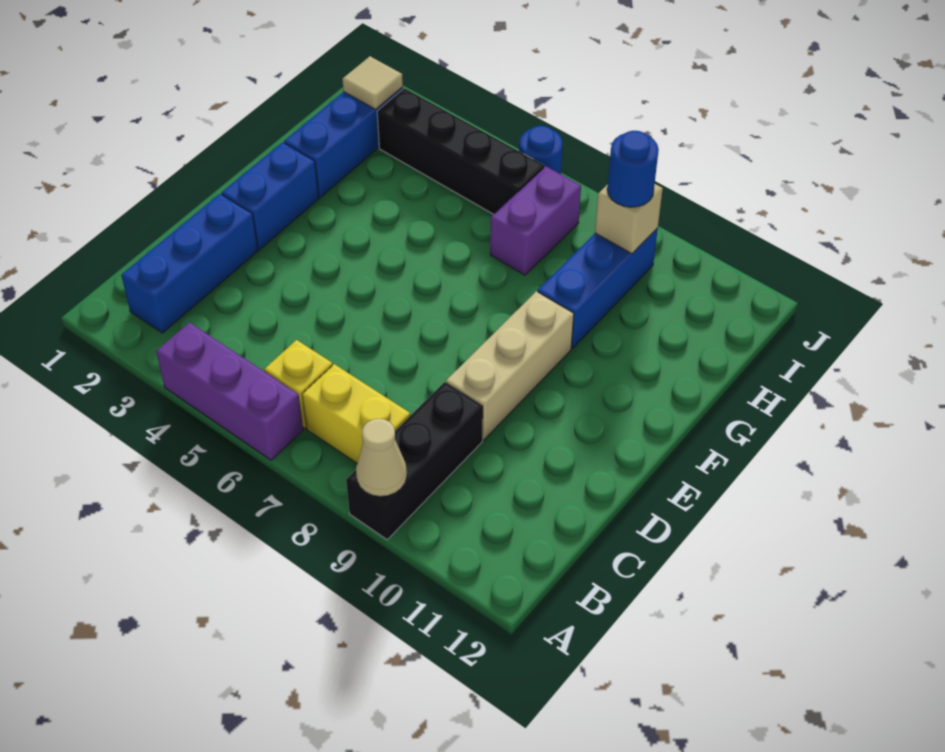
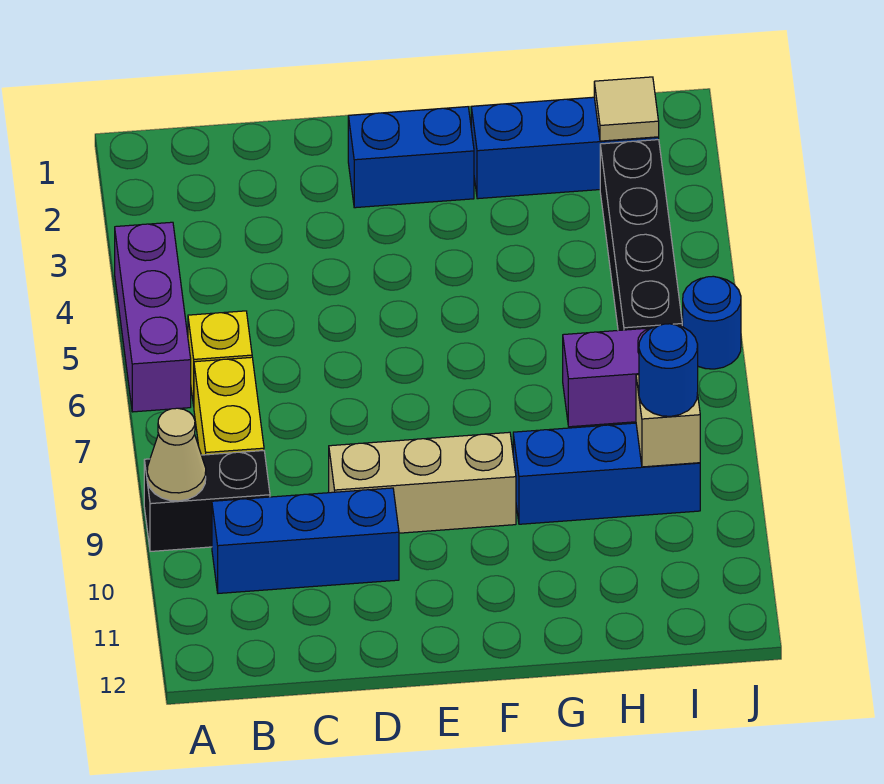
black brick A9:C9 level 1 -> black brick A9:B9 level 1
blue brick B2:D2 level 1 -> blue brick B10:D10 level 1

